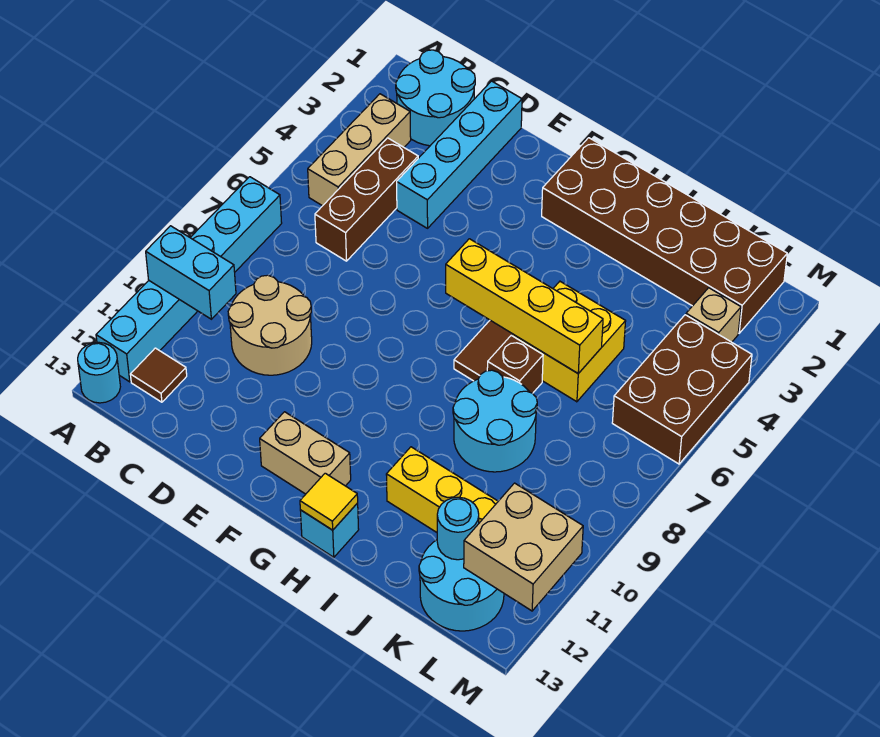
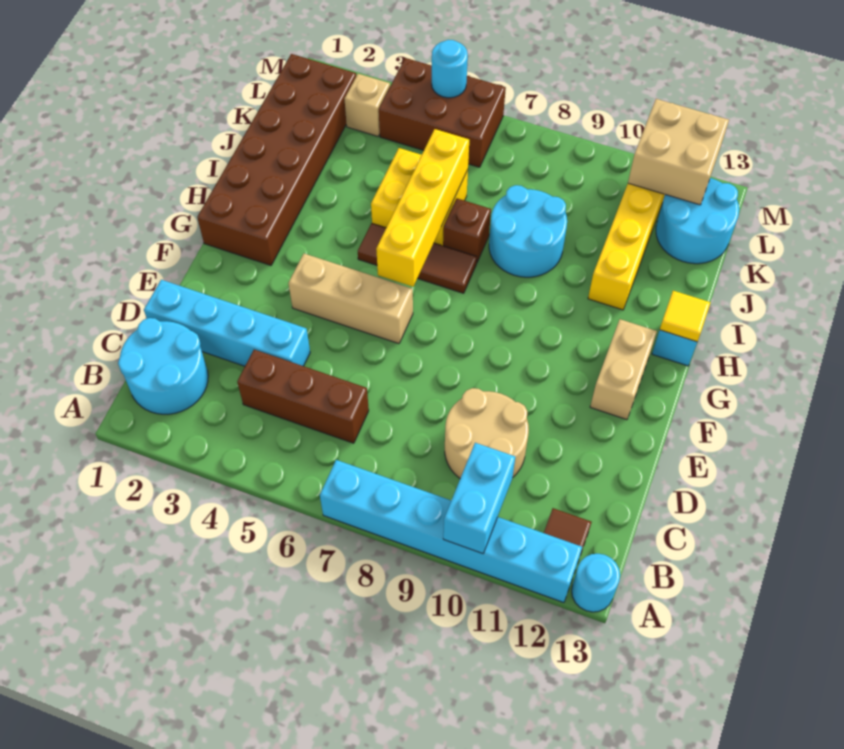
tan brick B3:B5 level 1 -> tan brick F4:F6 level 1
cyan round brick K12 level 2 -> cyan round brick M5 level 2

